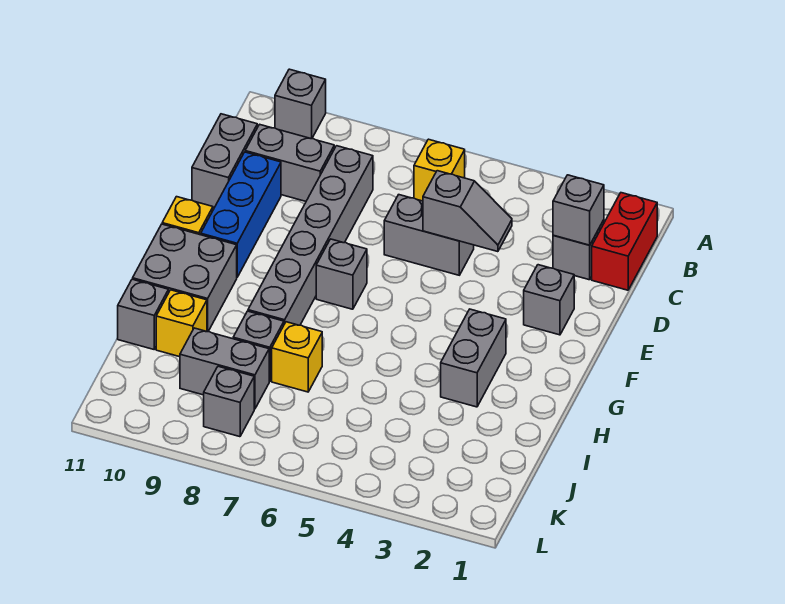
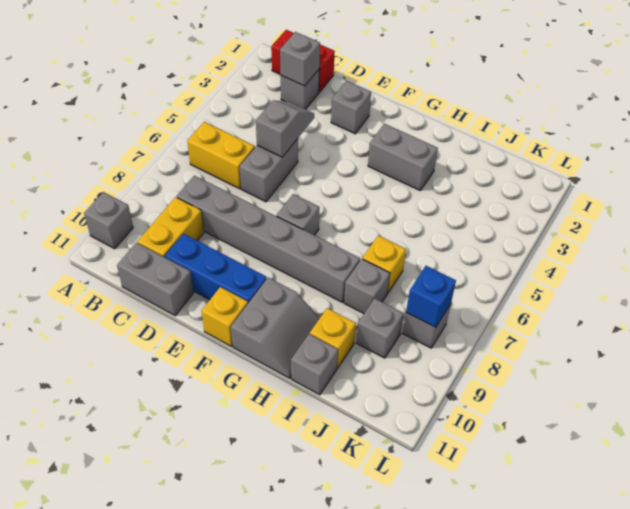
yellow brick B6 level 1 -> yellow brick B6:C6 level 1
grey brick C9:C10 level 1 -> yellow brick C9:C10 level 1
grey brick G10:H11 level 1 -> grey slope G10:H11 level 1 top G
grey brick J8:J9 level 1 -> grey brick J9 level 1
none -> blue brick K8 level 2

